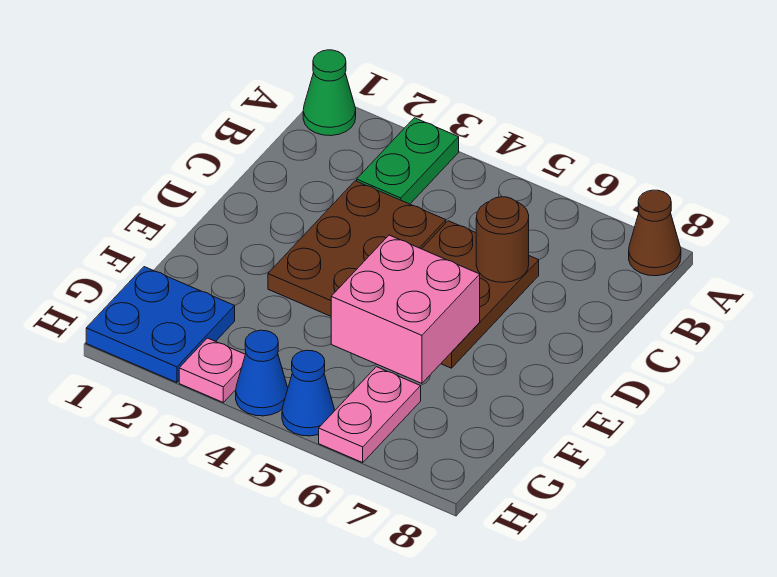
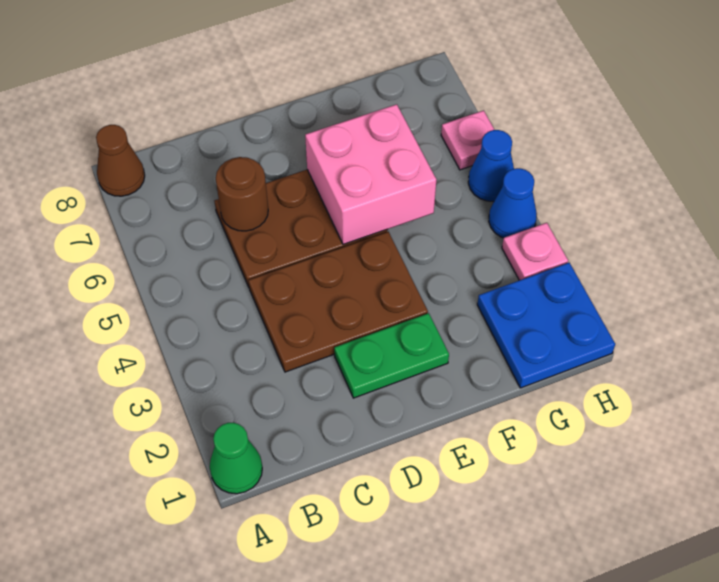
green plate A3:B3 level 1 -> green plate D2:E2 level 1
pink plate G6:H6 level 1 -> pink plate H6 level 1

